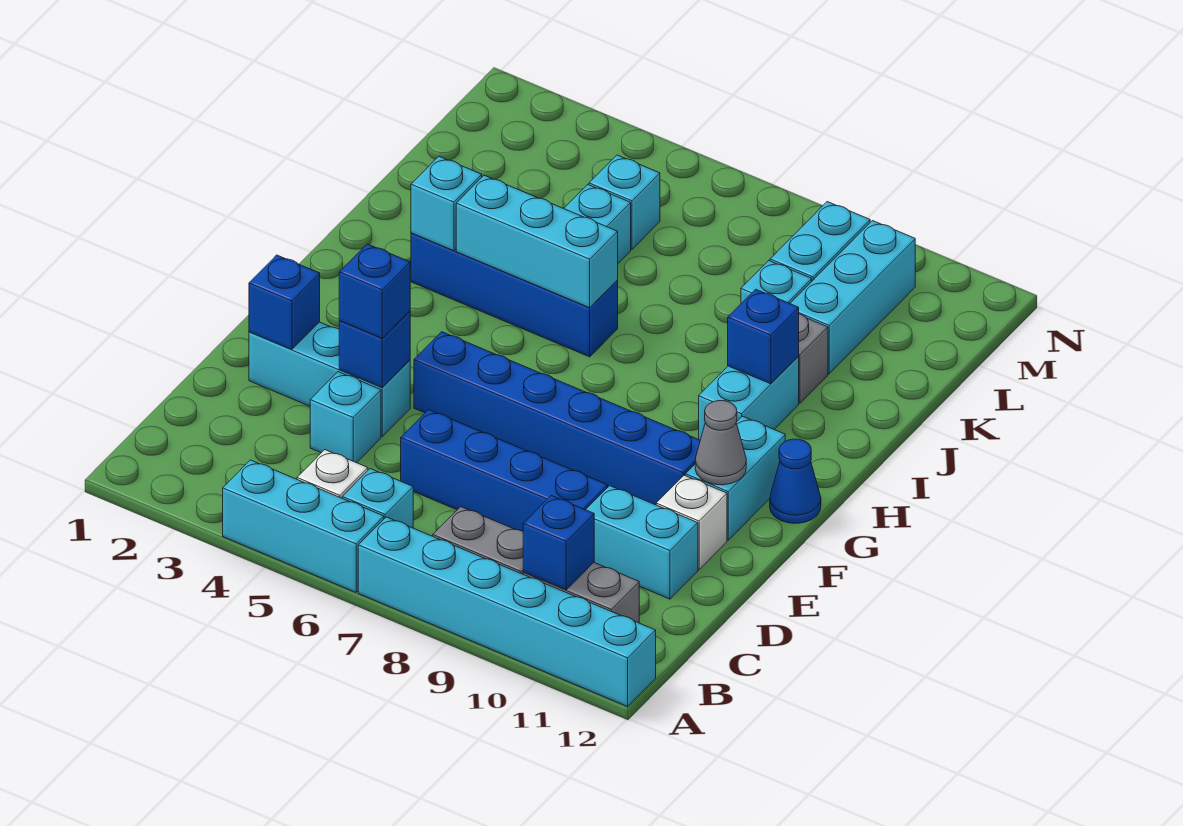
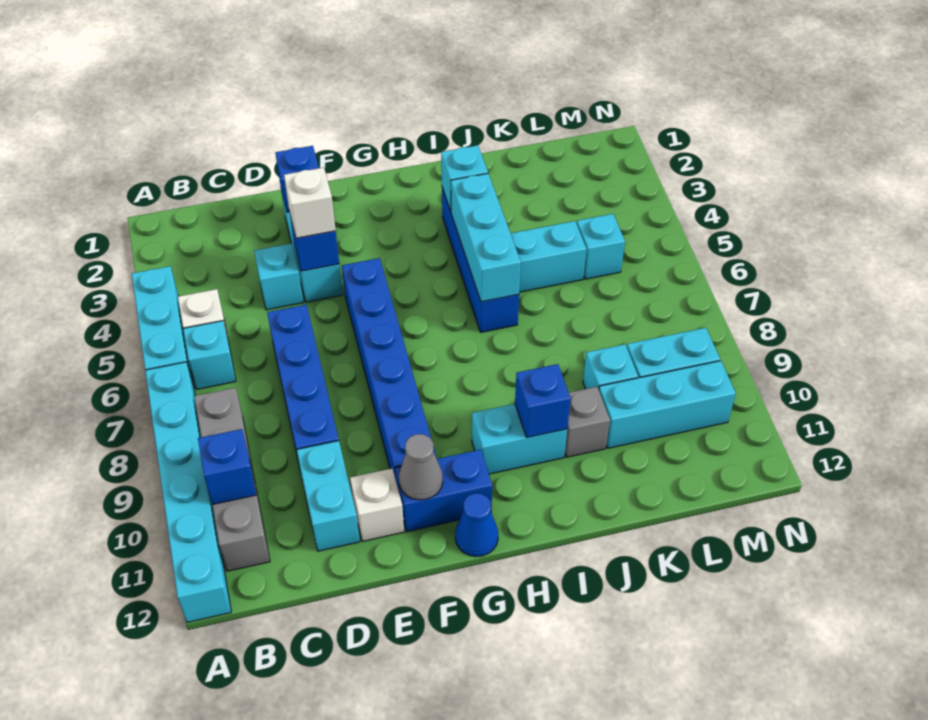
blue brick E4 level 3 -> white brick E4 level 3
cyan brick F11:G11 level 1 -> blue brick F11:G11 level 1

